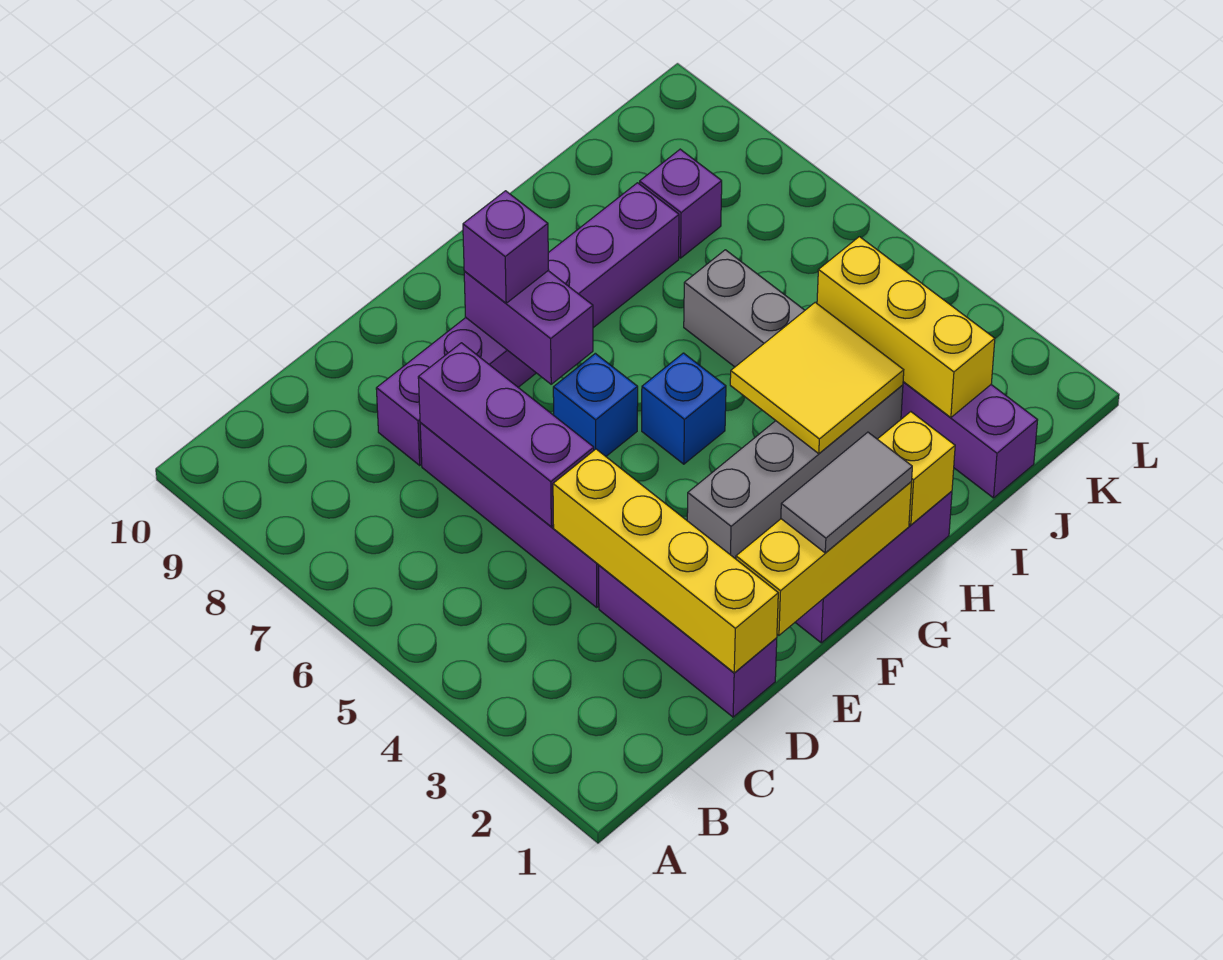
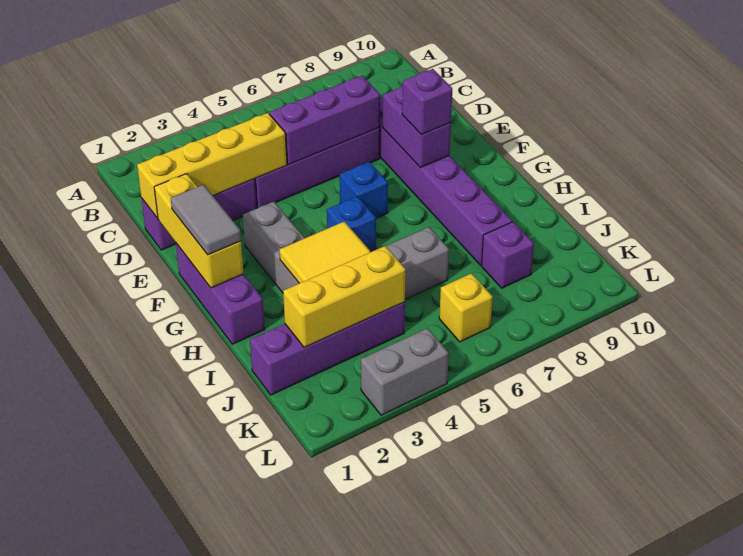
purple brick F7:F8 level 2 -> purple brick E8:F8 level 2
yellow brick H1 level 2 -> yellow brick K6 level 1
none -> grey brick L3:L4 level 1

